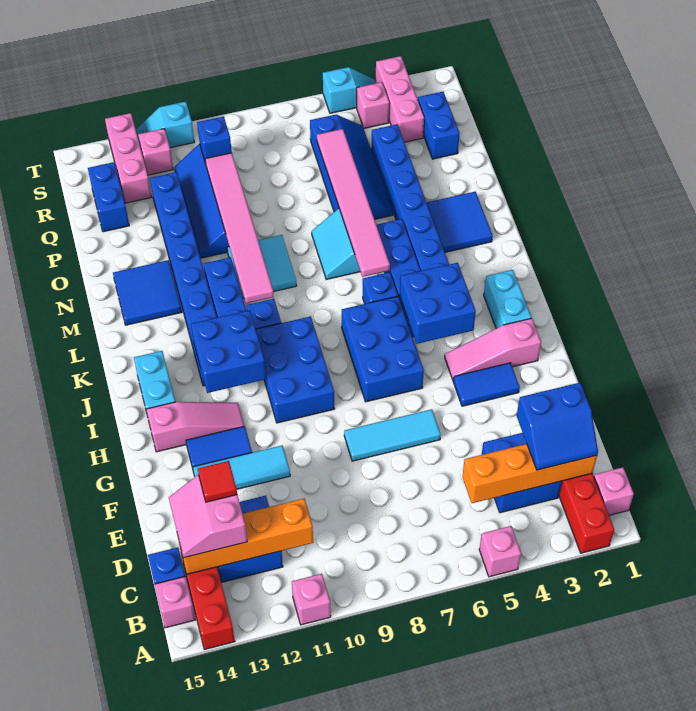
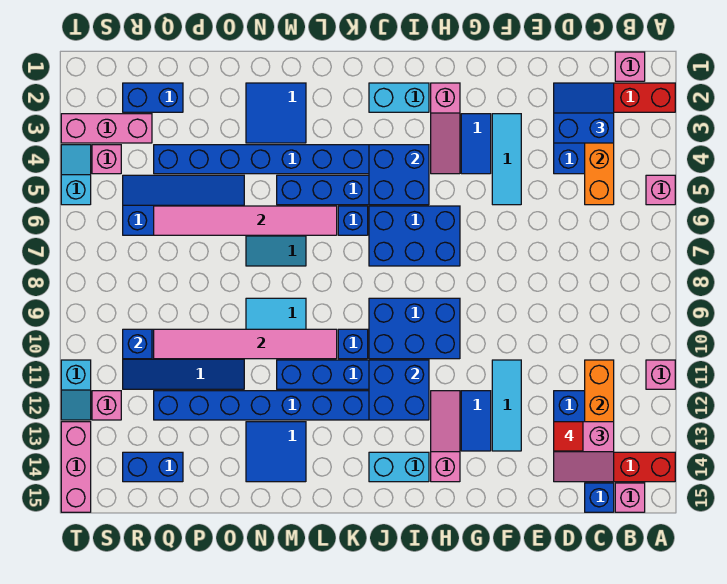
blue slope C2:D3 level 3 top D -> blue slope C2:D3 level 3 top 3
cyan tile F6:F8 level 1 -> cyan tile F3:F5 level 1
pink brick R13:T13 level 1 -> pink brick T13:T15 level 1

